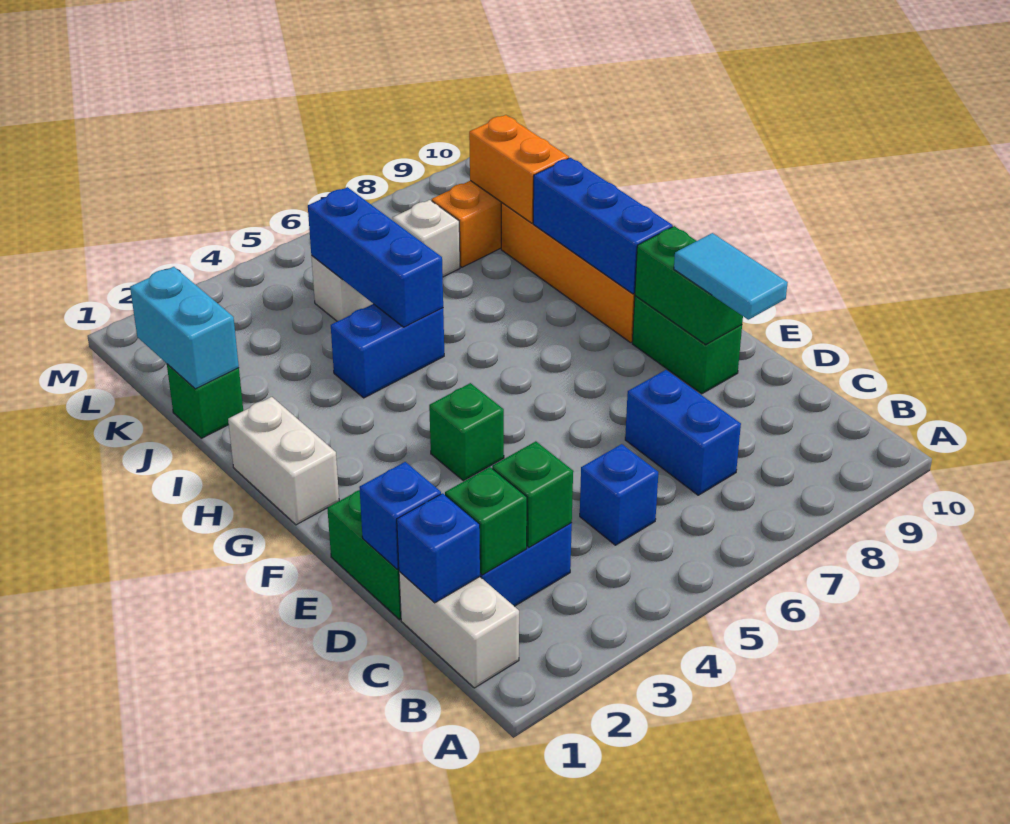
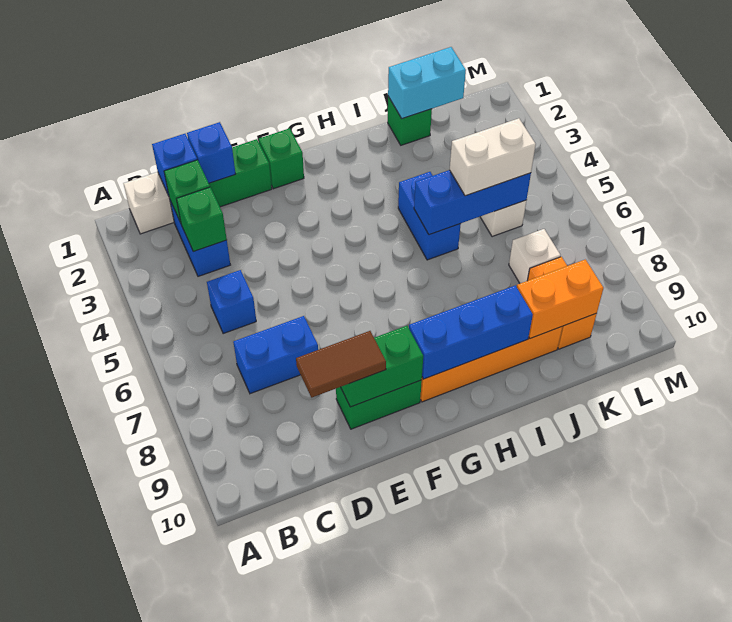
cyan tile D9:E9 level 3 -> brown tile D9:E9 level 3
green brick F4 level 1 -> green brick F1 level 1
white brick G1:H1 level 1 -> white brick J5:K5 level 3

